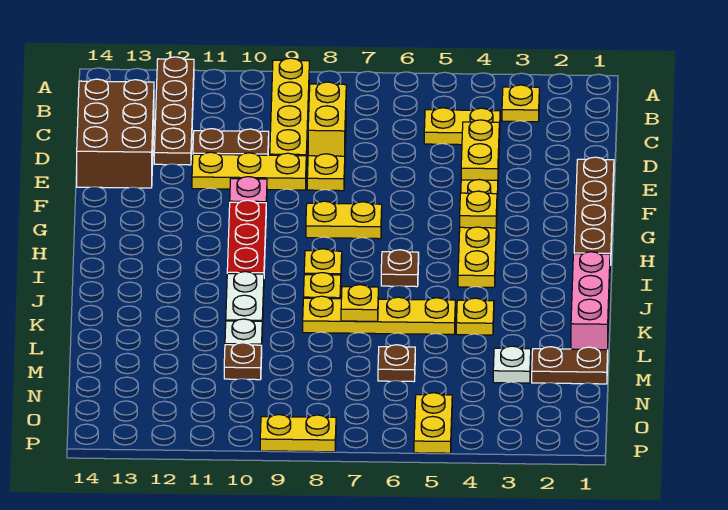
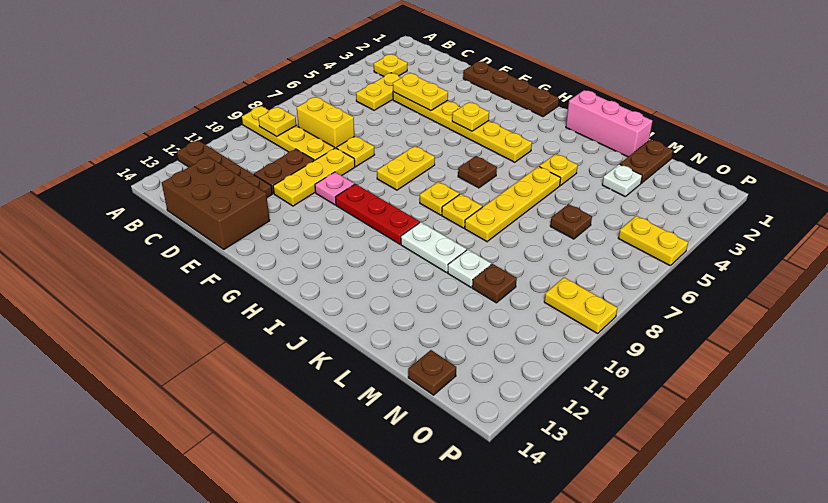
yellow plate K7 level 2 -> yellow plate B9 level 2
none -> brown plate N14 level 1
yellow plate P8:P9 level 1 -> yellow plate O9:P9 level 1

